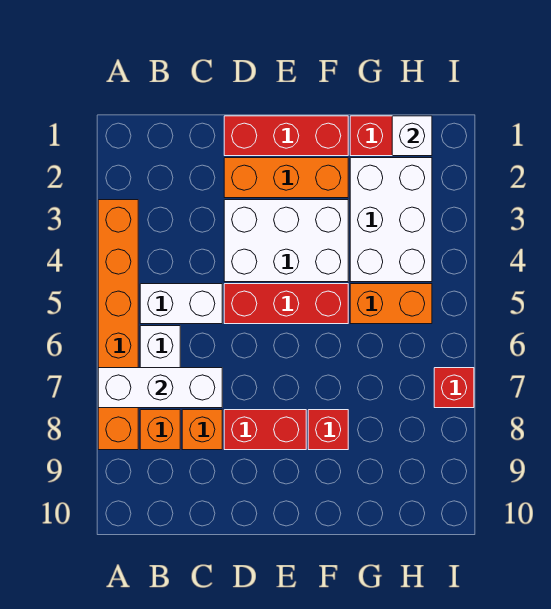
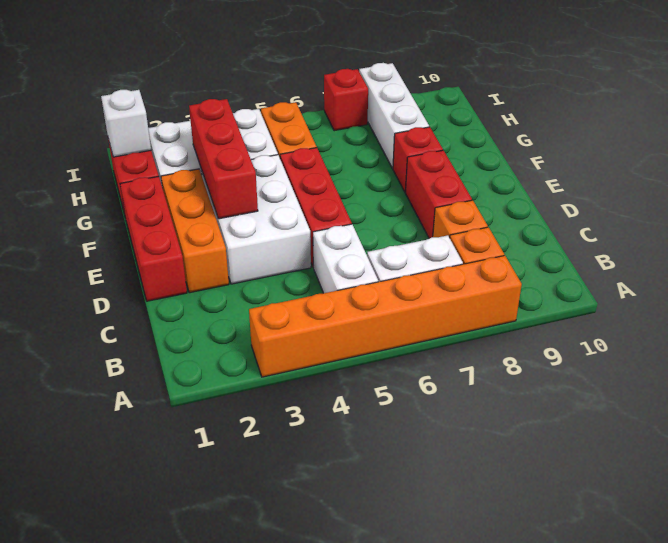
white brick A7:C7 level 2 -> white brick G8:I8 level 1
none -> red brick E3:G3 level 2

